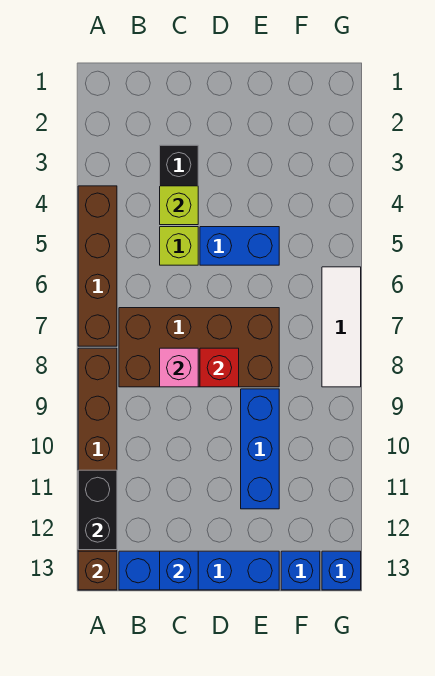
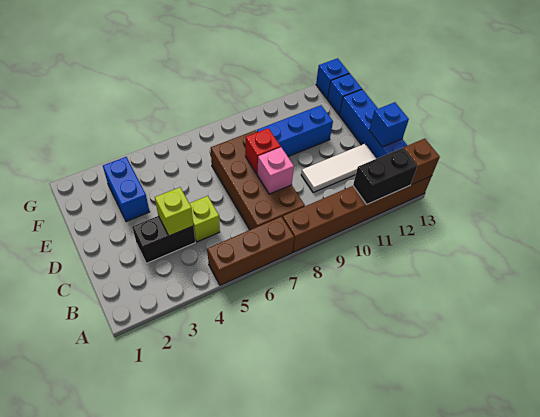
brown brick A4:A7 level 1 -> brown brick A5:A7 level 1
blue brick D5:E5 level 1 -> blue brick E3:F3 level 1
white tile G6:G8 level 1 -> white tile C10:C12 level 1

